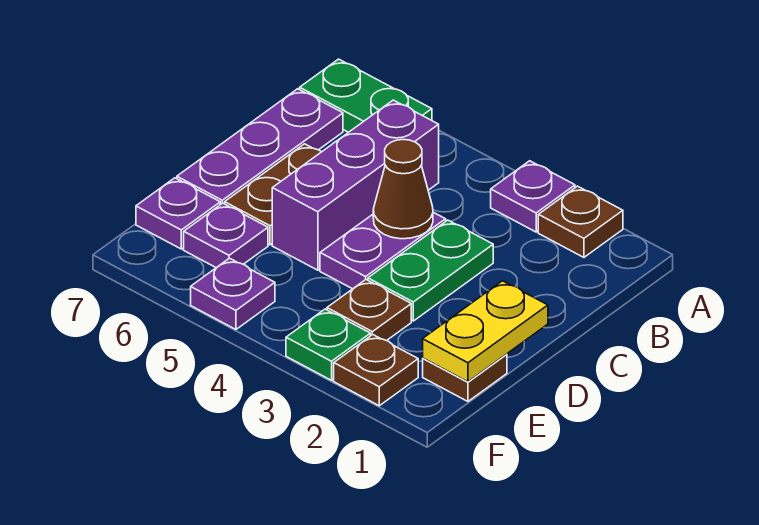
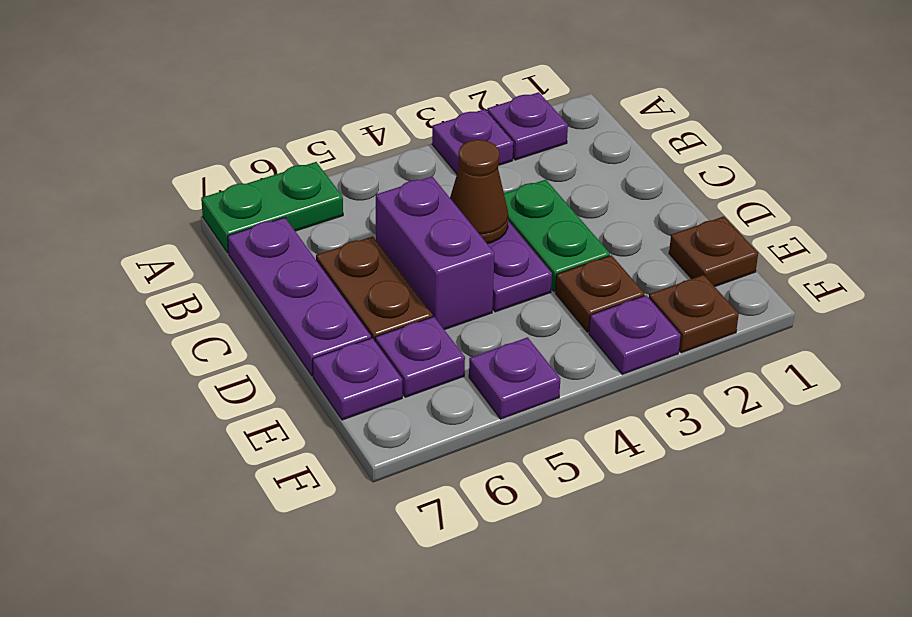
brown plate A2 level 1 -> purple plate A2 level 1
purple brick B5:D5 level 1 -> purple brick C5:D5 level 1
yellow plate D1:E1 level 2 -> none
green plate F3 level 1 -> purple plate F3 level 1

